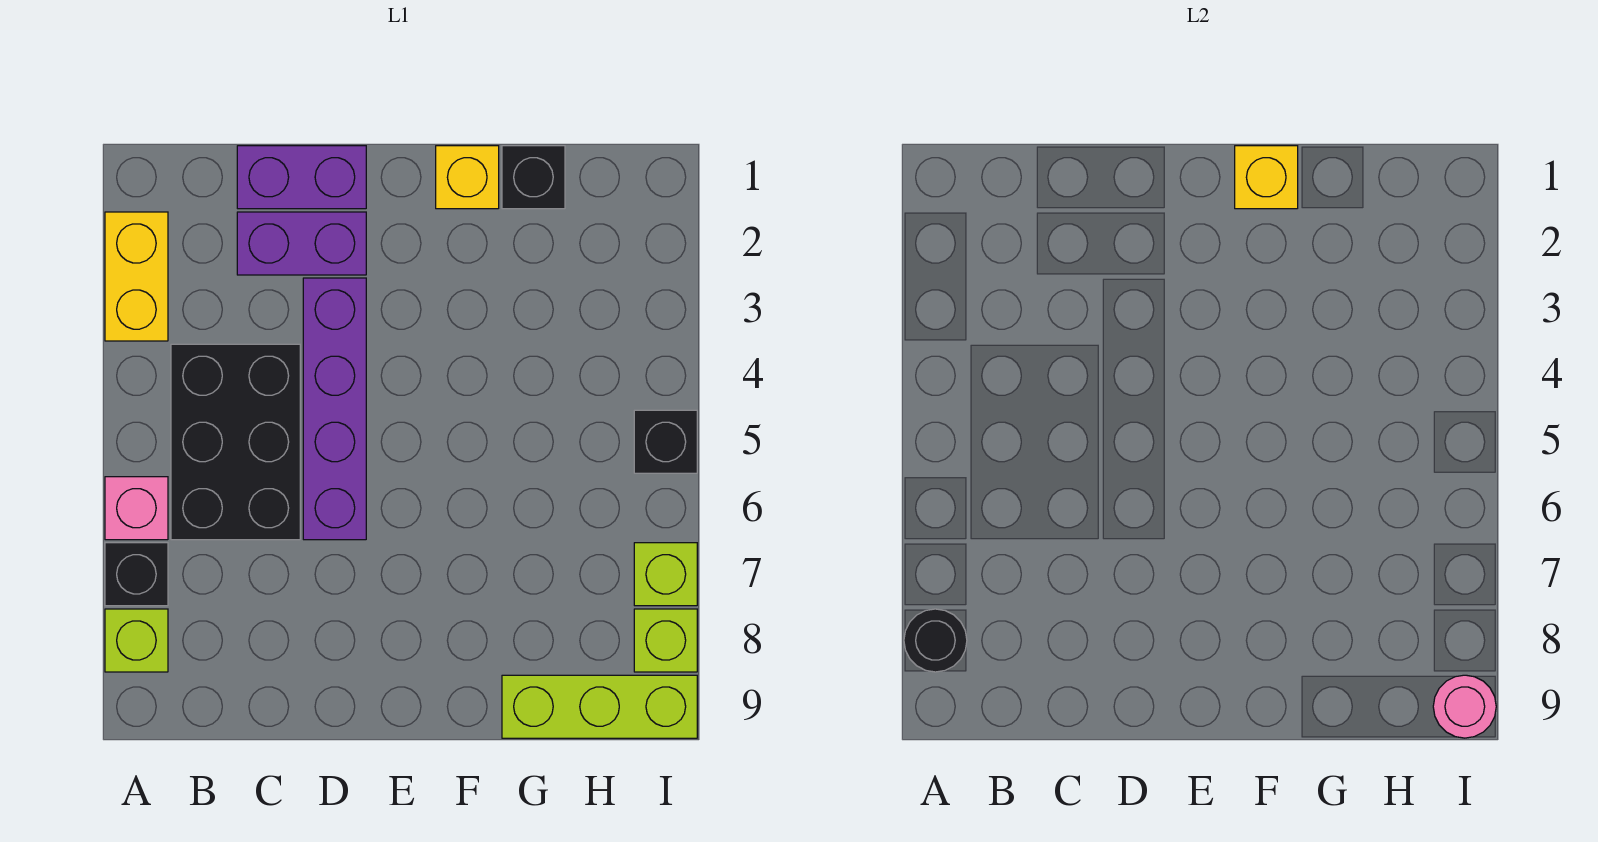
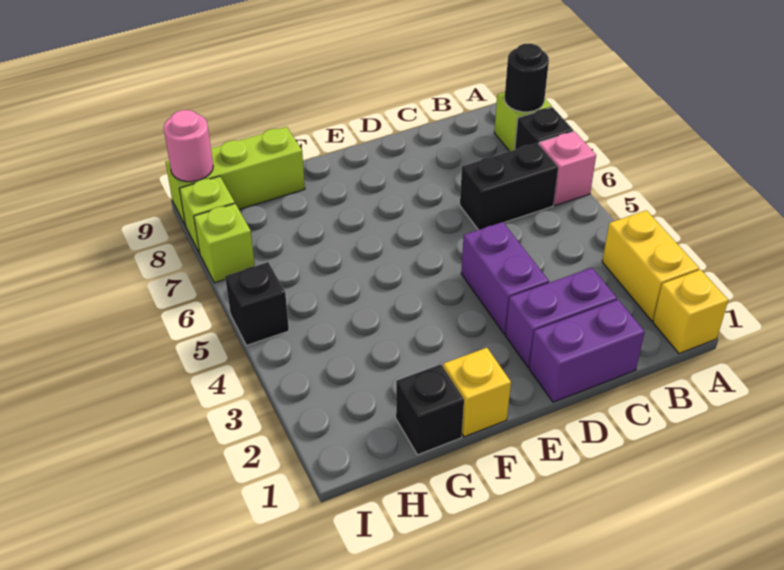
black brick B4:C6 level 1 -> black brick B6:C6 level 1
purple brick D3:D6 level 1 -> purple brick D3:D4 level 1
yellow brick F1 level 2 -> yellow brick A1 level 1

